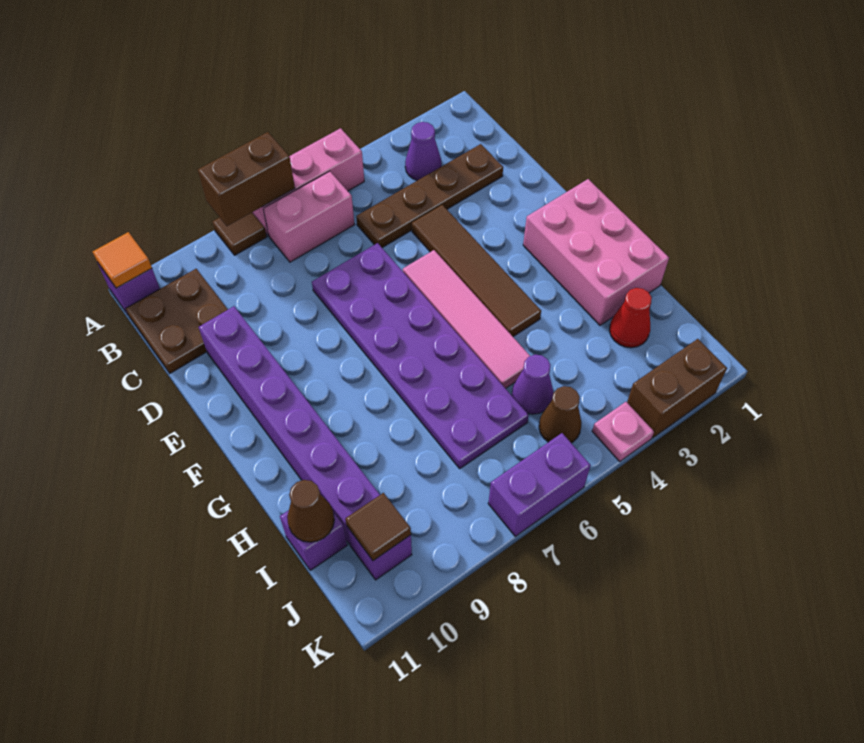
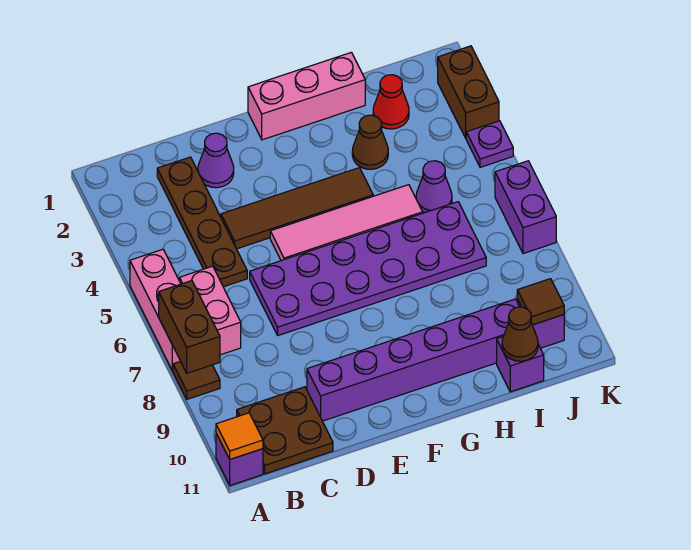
purple cone B3 level 1 -> purple cone D2 level 1
pink brick F1:H2 level 1 -> pink brick F1:H1 level 1
brown cone J5 level 1 -> brown cone H3 level 1
pink plate K4 level 1 -> purple plate K4 level 1

